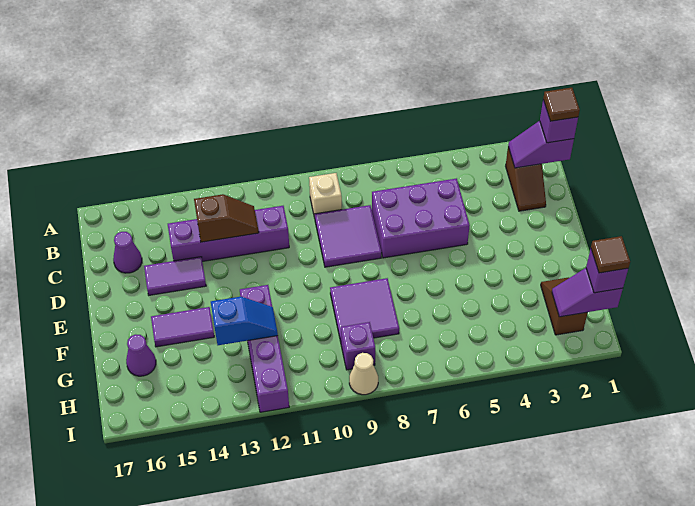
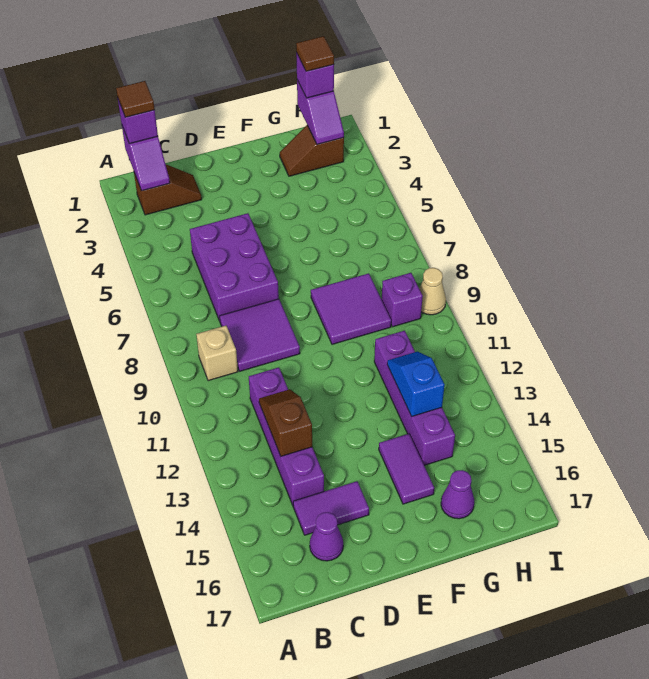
purple tile D14:D15 level 1 -> purple tile C15:D15 level 1
purple brick F12:I12 level 1 -> purple brick G11:G14 level 1

